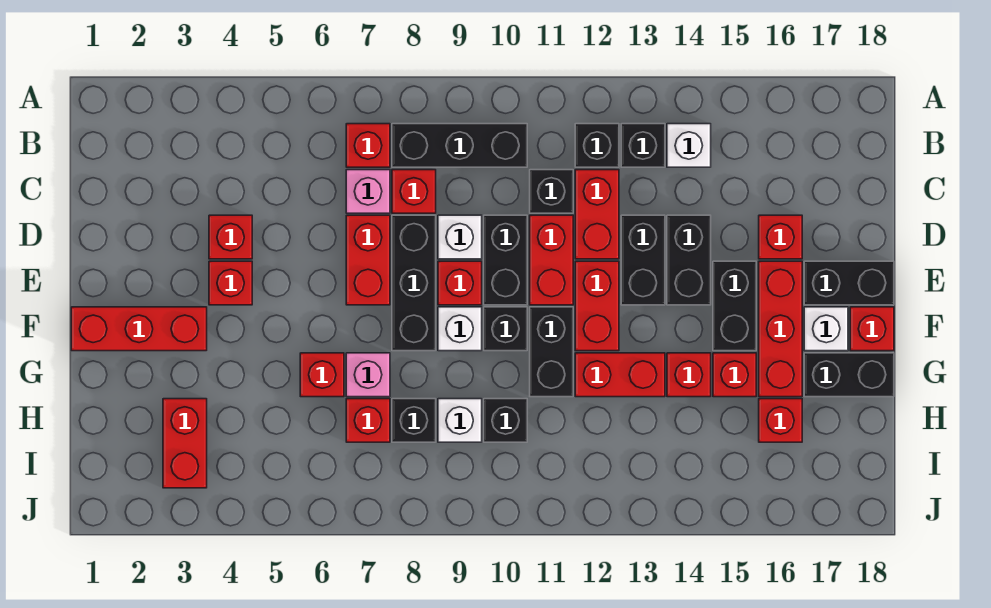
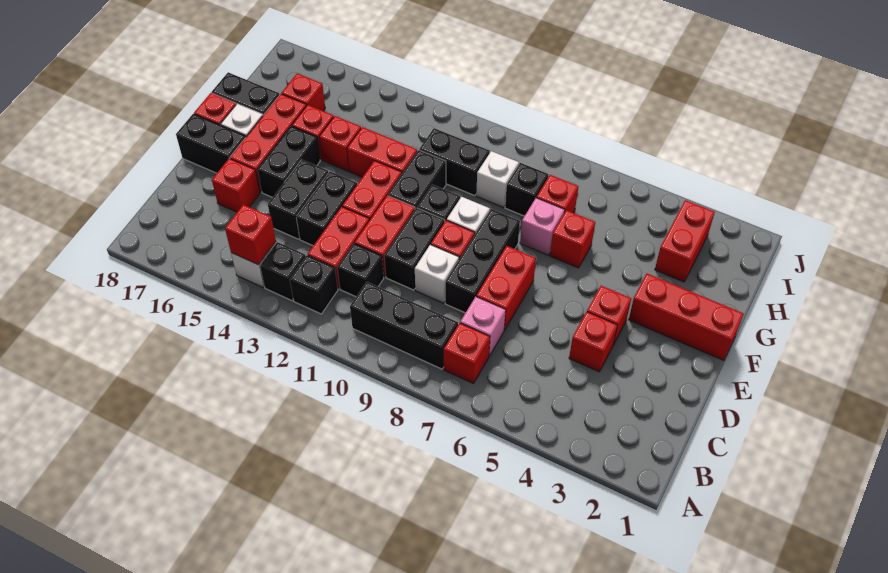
red brick C8 level 1 -> red brick B14 level 2
black brick H10 level 1 -> black brick H10:H11 level 1

